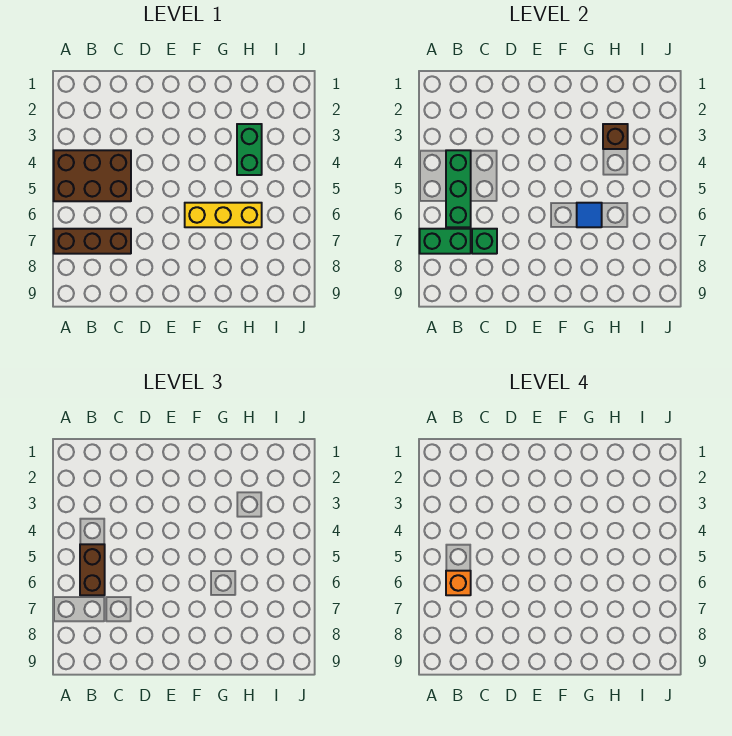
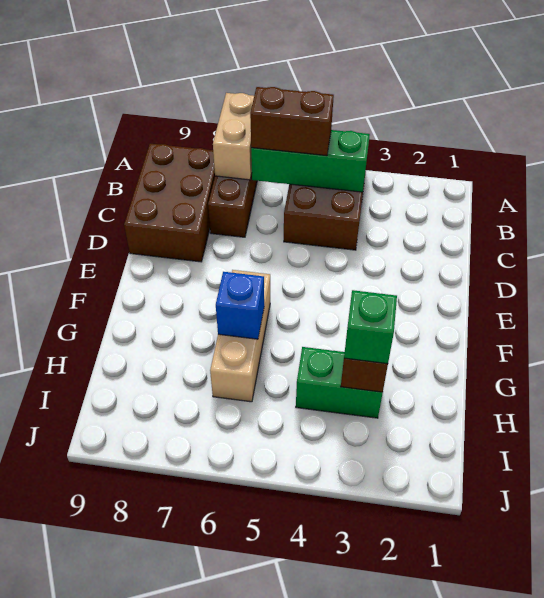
green brick A7:B7 level 2 -> tan brick A7:B7 level 2
orange brick B6 level 4 -> none
none -> brown brick B8:D9 level 1
green brick C7 level 2 -> green brick H3 level 3
yellow brick F6:H6 level 1 -> tan brick F6:H6 level 1
blue tile G6 level 2 -> blue brick G6 level 2

